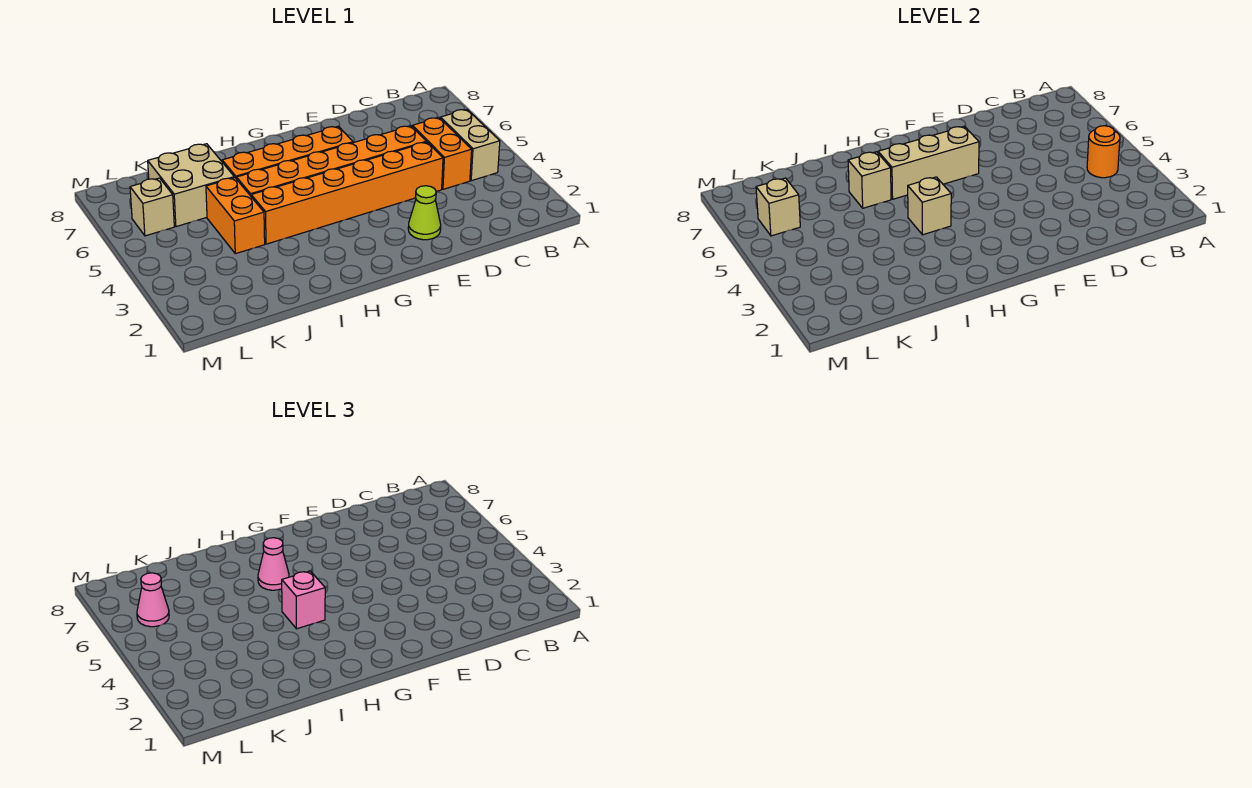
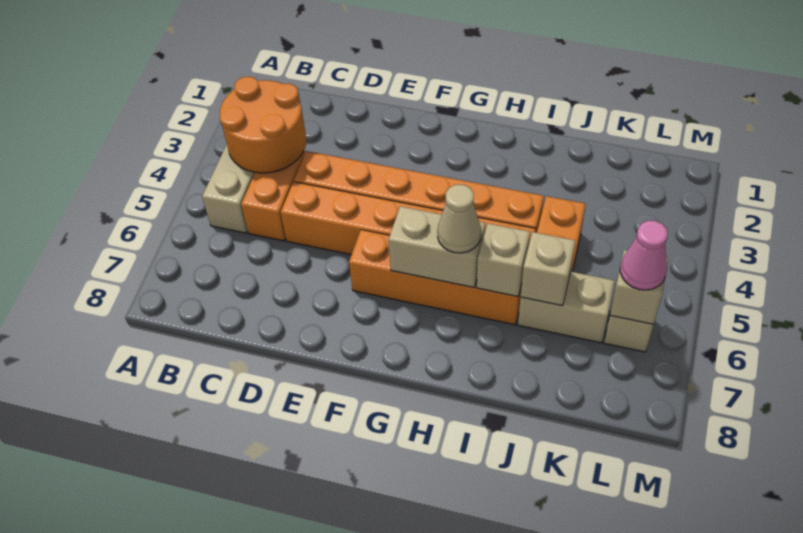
orange round brick B4 level 2 -> orange round brick B3:C4 level 2
lime cone E2 level 1 -> none
tan brick F6:H6 level 2 -> tan brick G6:H6 level 2
tan brick H4 level 2 -> tan brick J6 level 2
pink brick H4 level 3 -> none
pink cone H6 level 3 -> tan cone H6 level 3
tan brick J6:K7 level 1 -> tan brick J6:K6 level 1

